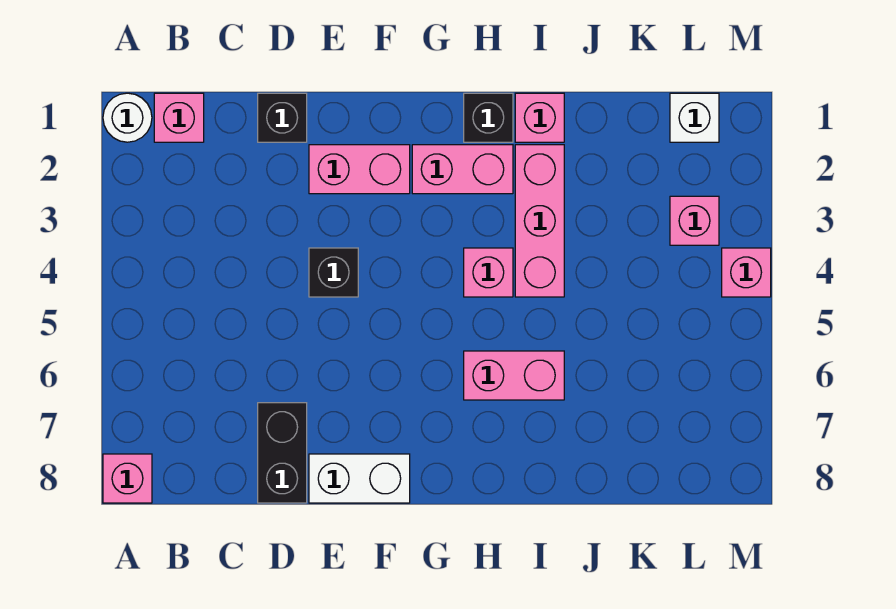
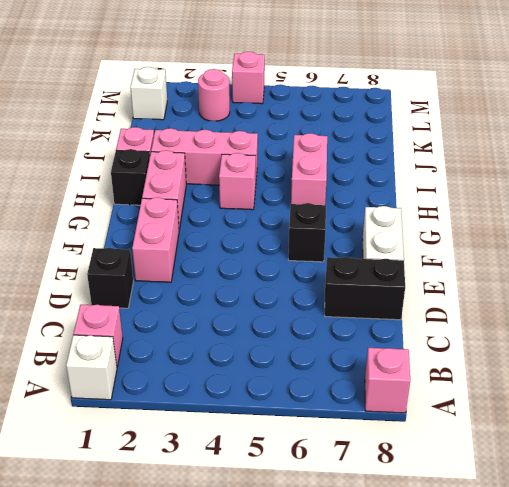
white round brick A1 level 1 -> white brick A1 level 1
black brick E4 level 1 -> black brick F6 level 1
pink brick L3 level 1 -> pink round brick L3 level 1

